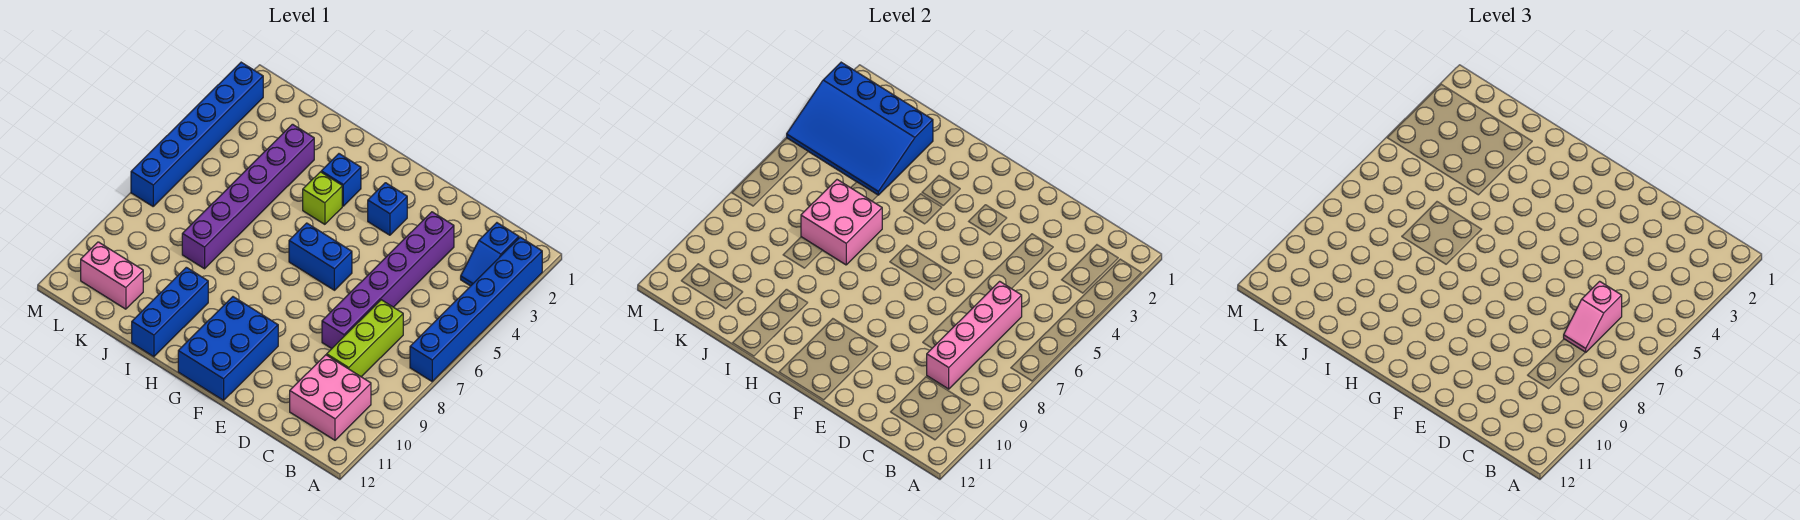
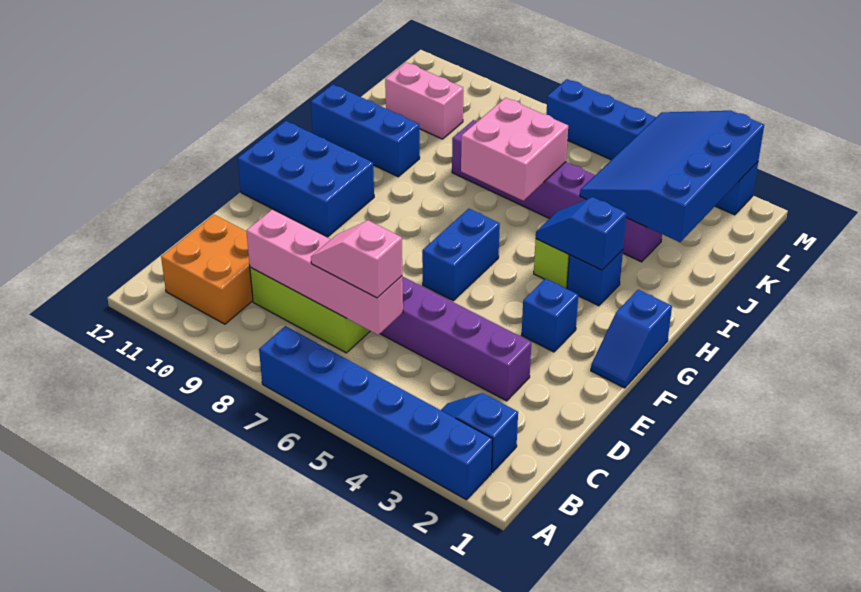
pink brick B10:C11 level 1 -> orange brick B10:C11 level 1
none -> blue slope F1:G1 level 1 top G
none -> blue slope H3:H4 level 2 top 3
pink brick K11:L11 level 1 -> pink brick K10:K11 level 1

